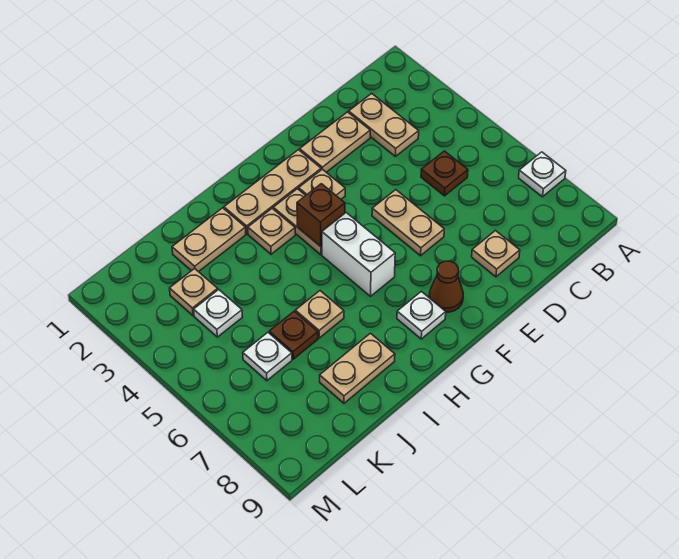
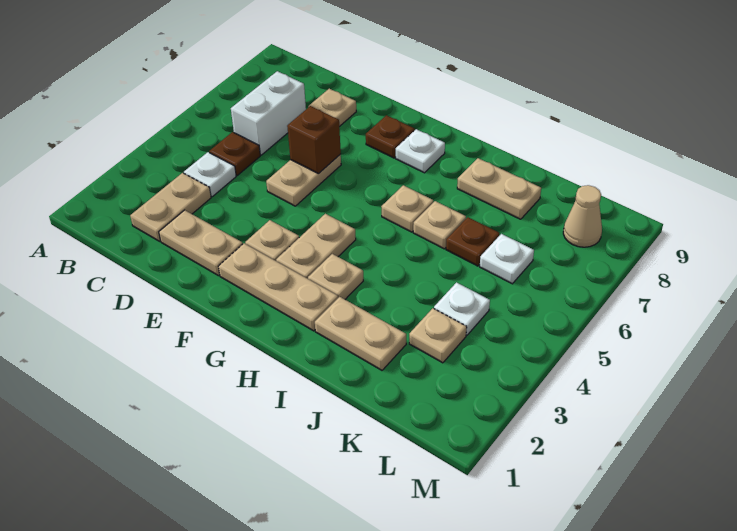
white plate A7 level 1 -> white plate C4 level 1
brown cone F8 level 1 -> brown plate F8 level 1
brown brick G4 level 2 -> brown brick E6 level 2
white brick G5:G6 level 1 -> white brick C6:C7 level 1
none -> tan plate H6 level 1
none -> tan cone L8 level 1

